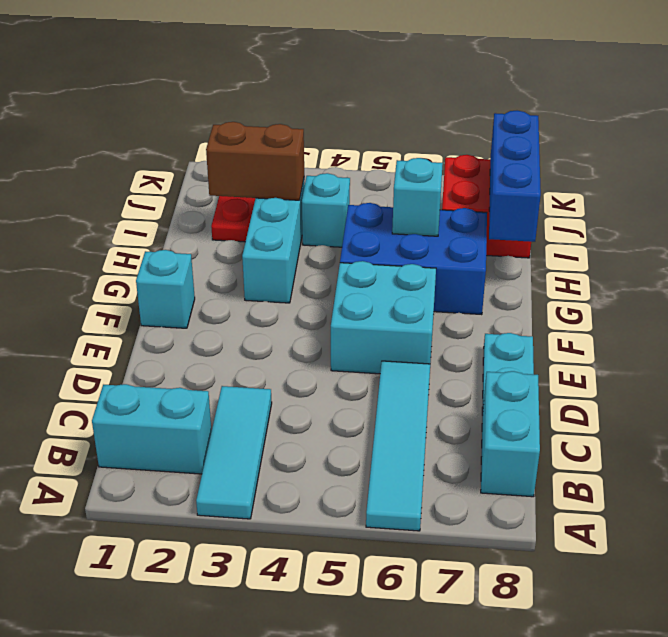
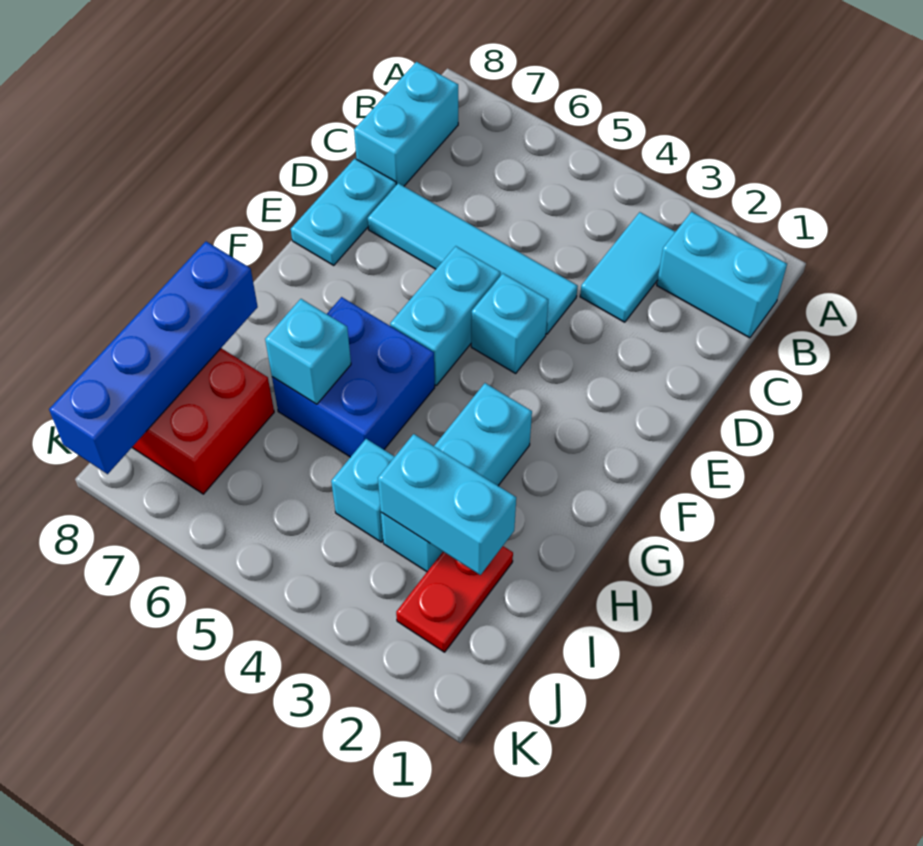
cyan tile A3:C3 level 1 -> cyan tile B3:C3 level 1
cyan tile A6:D6 level 1 -> cyan tile D4:D7 level 1
cyan brick E5:F6 level 1 -> cyan brick E5:F5 level 1
cyan brick F1 level 1 -> cyan brick E4 level 1
blue brick G5:H7 level 1 -> blue brick G5:H6 level 1
blue brick H8:J8 level 2 -> blue brick H8:K8 level 2
brown brick I2:I3 level 2 -> cyan brick I2:I3 level 2

